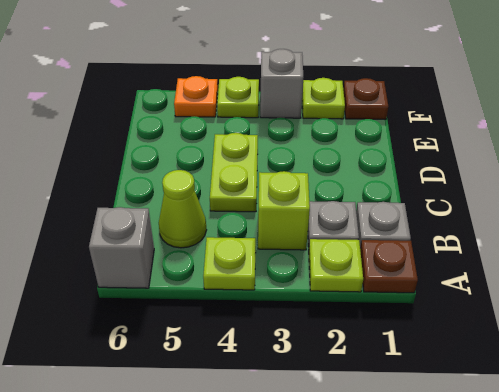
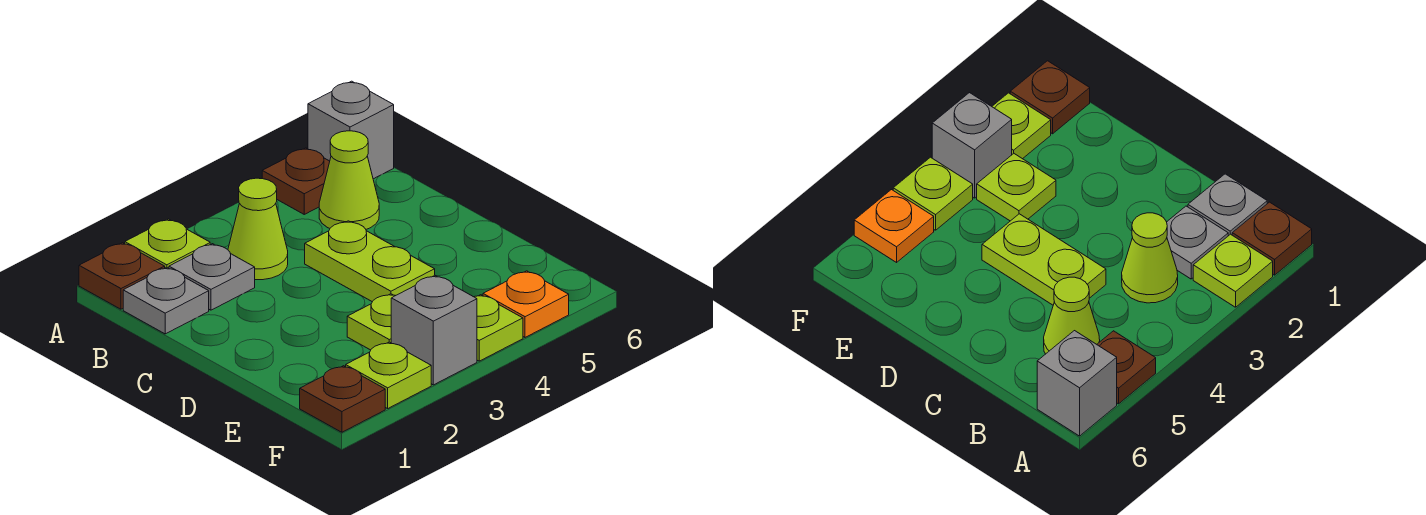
lime plate A4 level 1 -> lime plate E3 level 1
none -> brown plate A5 level 1
lime brick B3 level 1 -> lime cone B3 level 1

